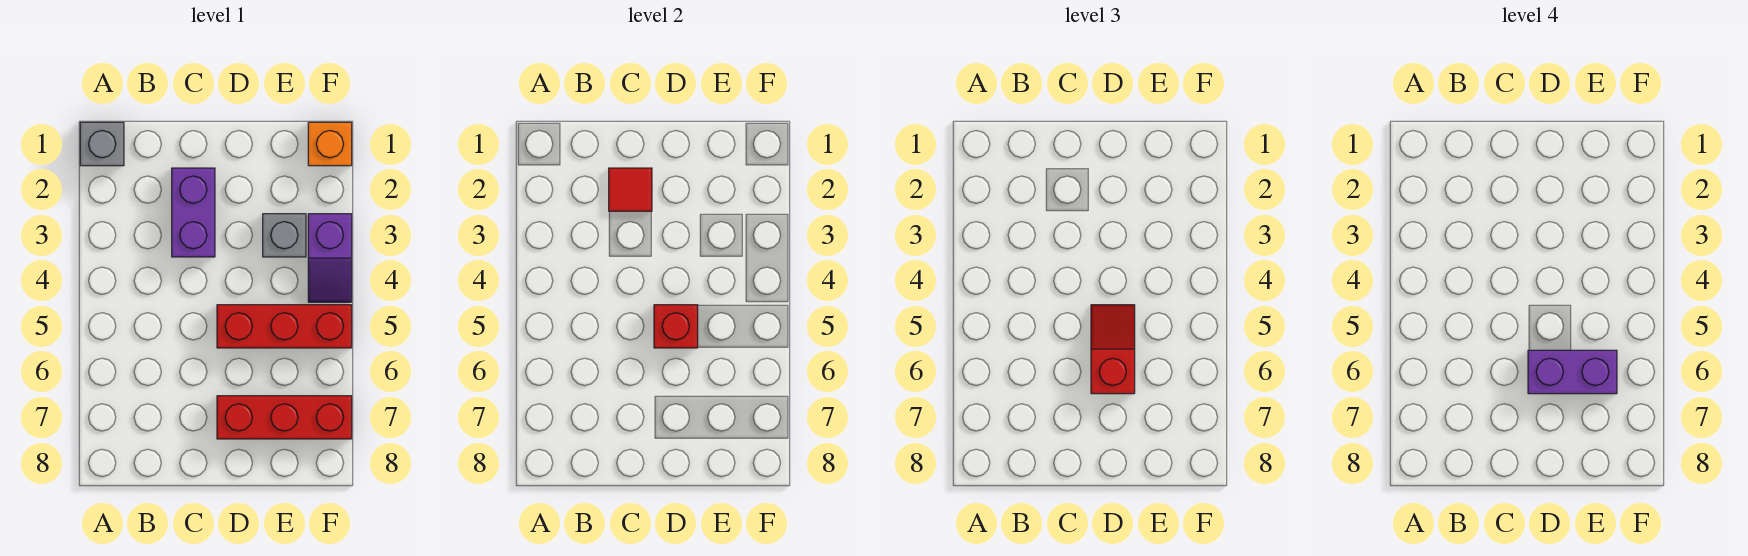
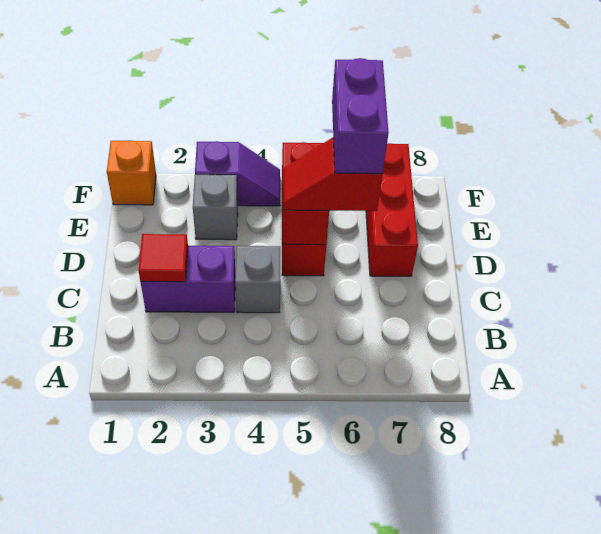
grey brick A1 level 1 -> grey brick C4 level 1

